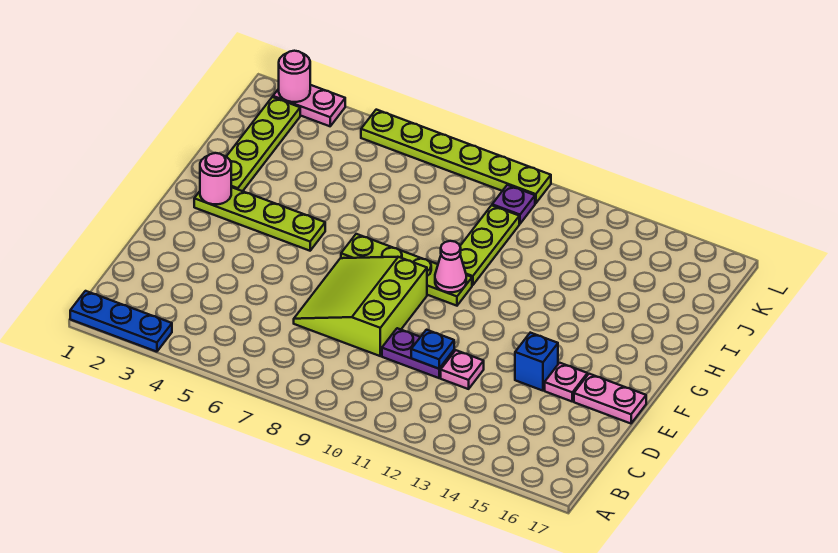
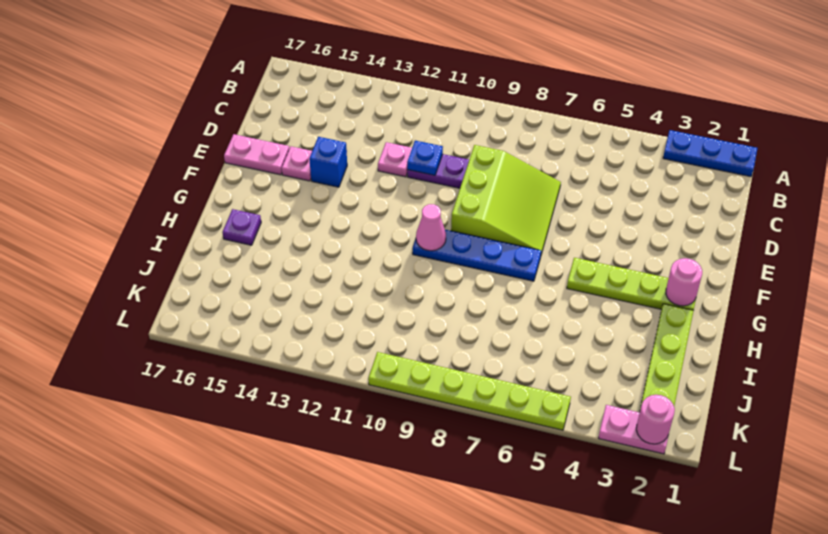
lime plate G7:G10 level 1 -> blue plate G7:G10 level 1
lime plate H10:J10 level 1 -> none
purple plate K10 level 1 -> purple plate H16 level 1

